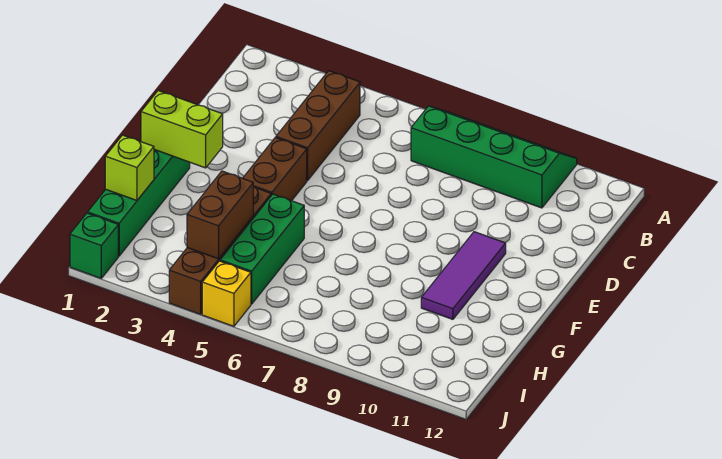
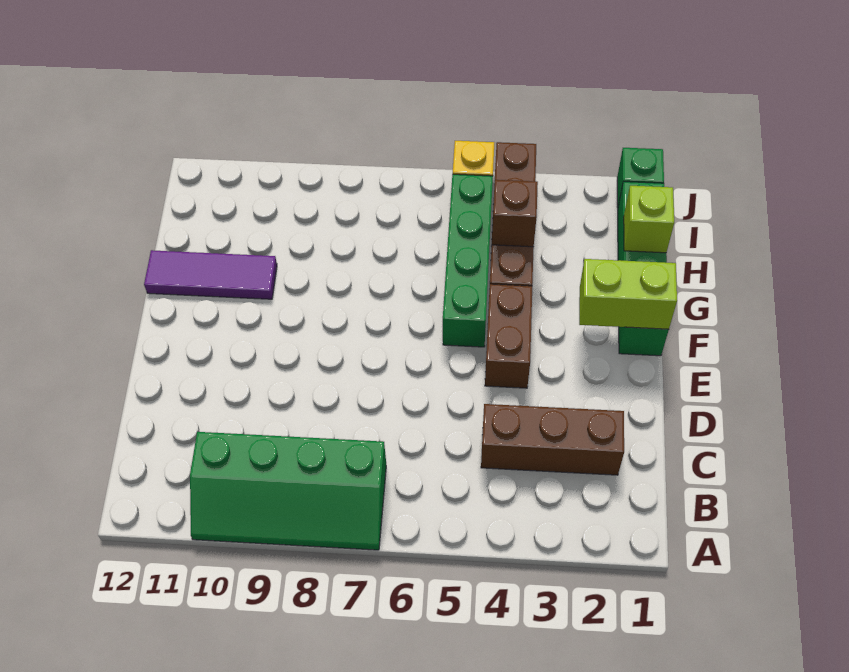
brown brick B4:D4 level 1 -> brown brick C2:C4 level 1
purple tile E10:G10 level 1 -> purple tile G10:G12 level 1
green brick G5:I5 level 1 -> green brick F5:I5 level 1
brown brick H4:I4 level 2 -> brown brick H4 level 2

